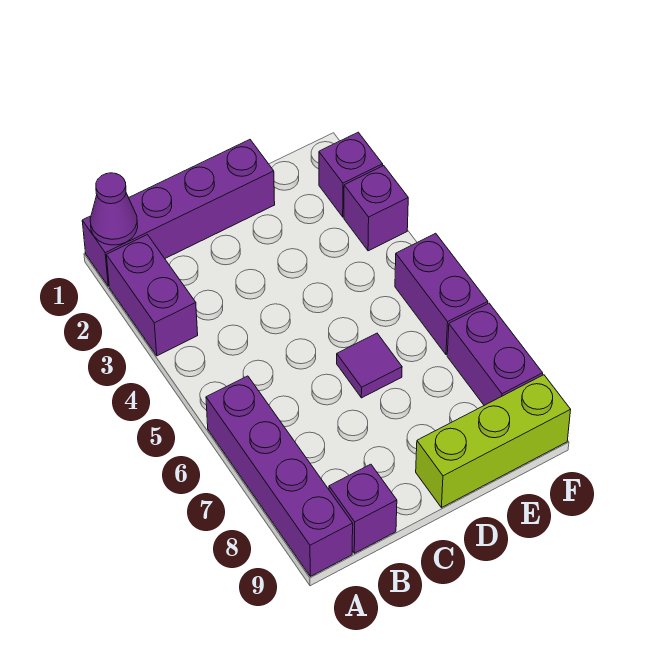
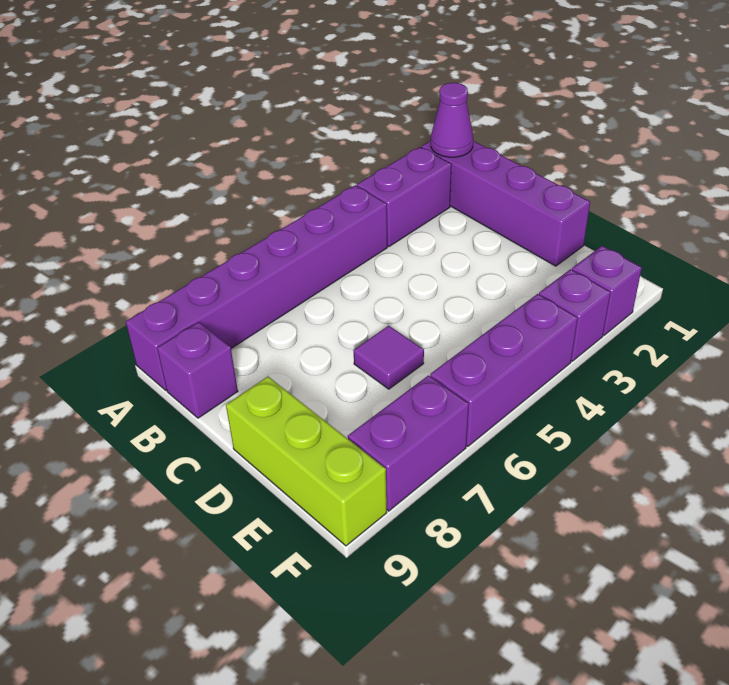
purple brick A6:A9 level 1 -> purple brick A4:A9 level 1
purple brick F5:F6 level 1 -> purple brick F4:F6 level 1

